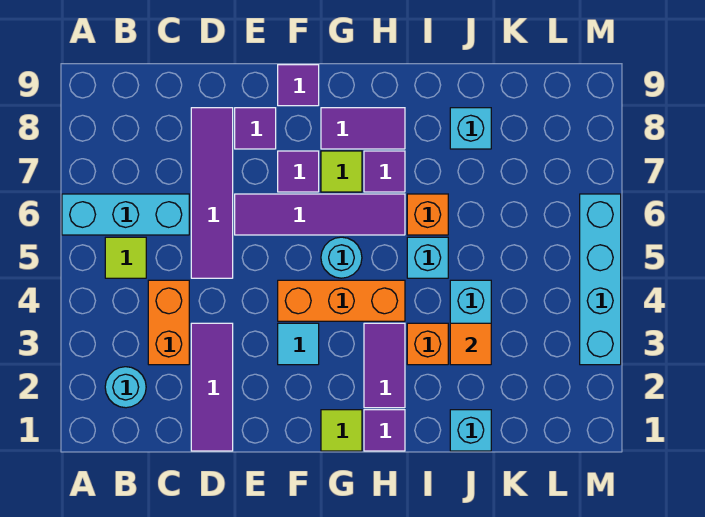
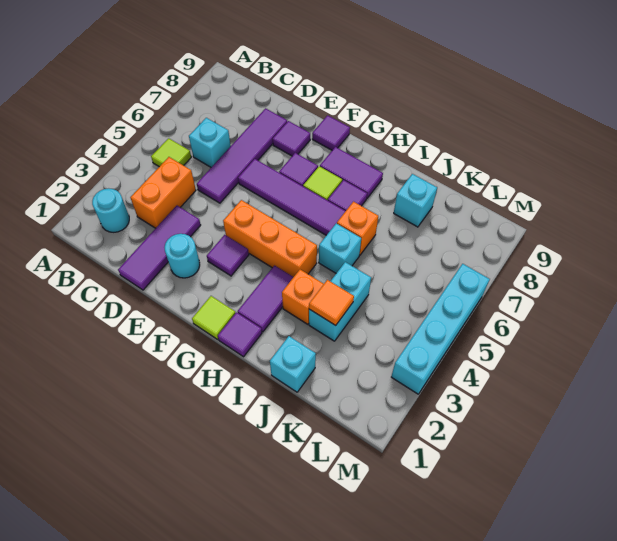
cyan brick A6:C6 level 1 -> cyan brick C6 level 1
cyan tile F3 level 1 -> purple tile F3 level 1
cyan round brick G5 level 1 -> cyan round brick E2 level 1

